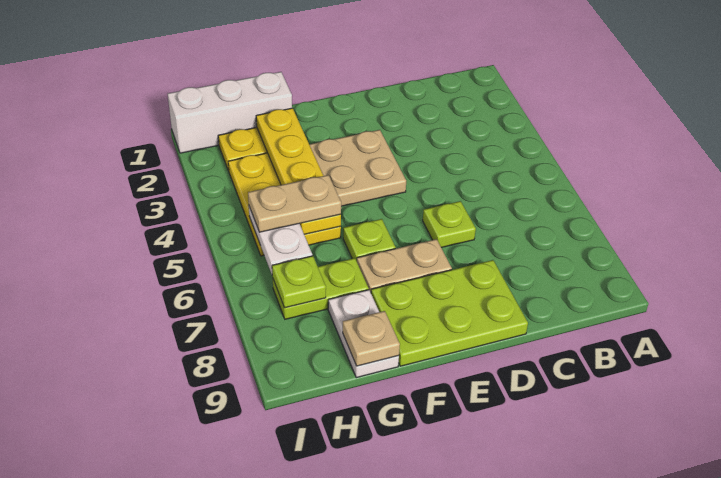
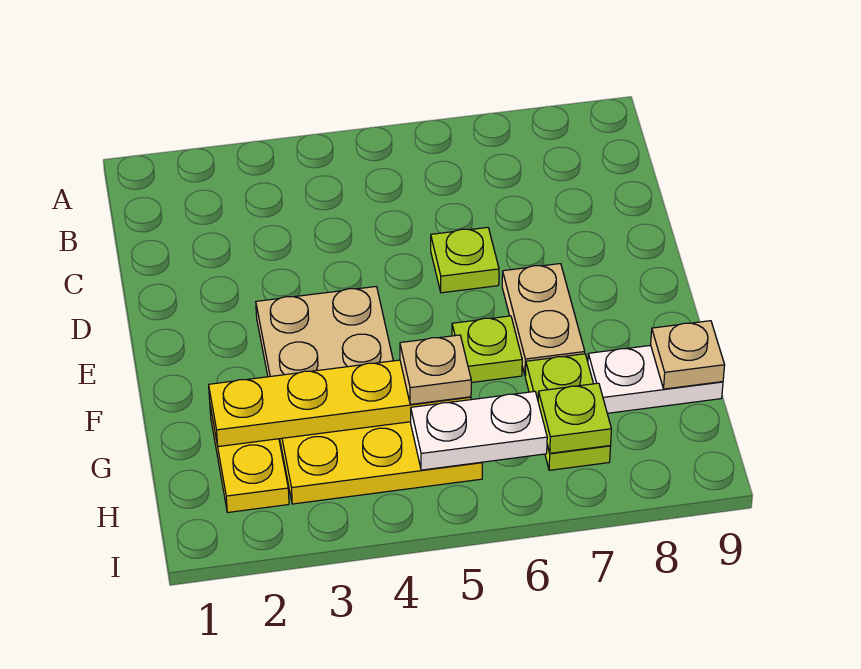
lime plate D8:F9 level 1 -> none
white brick G1:I1 level 1 -> none
tan plate G5:H5 level 3 -> tan plate G5 level 3

